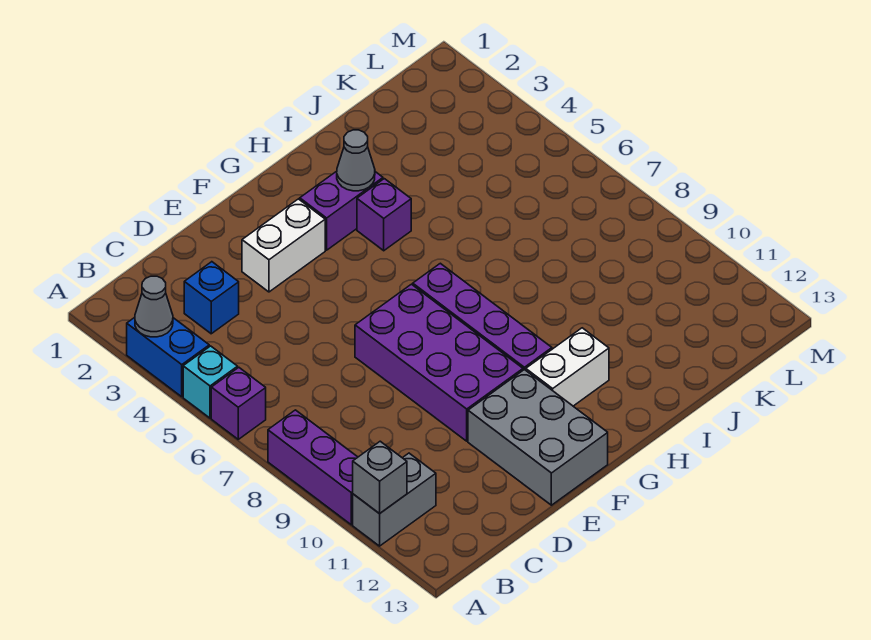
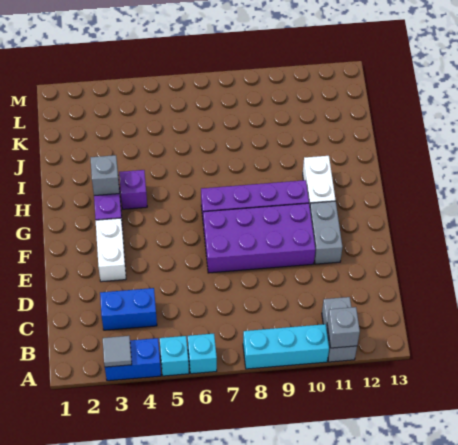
grey cone A3 level 2 -> grey tile A3 level 2
purple brick A6 level 1 -> cyan brick A6 level 1
purple brick A8:A10 level 1 -> cyan brick A8:A10 level 1
blue brick C3 level 1 -> blue brick C3:C4 level 1
grey brick E11:F13 level 1 -> grey brick E11:F11 level 1
grey cone H3 level 2 -> grey brick H3 level 2

